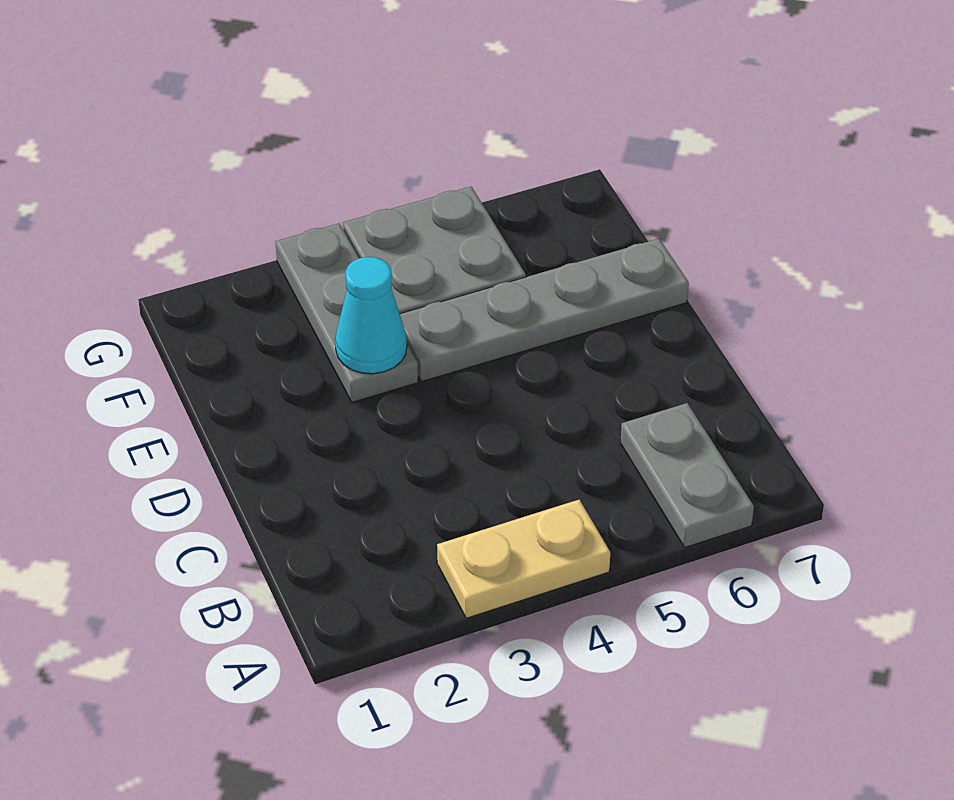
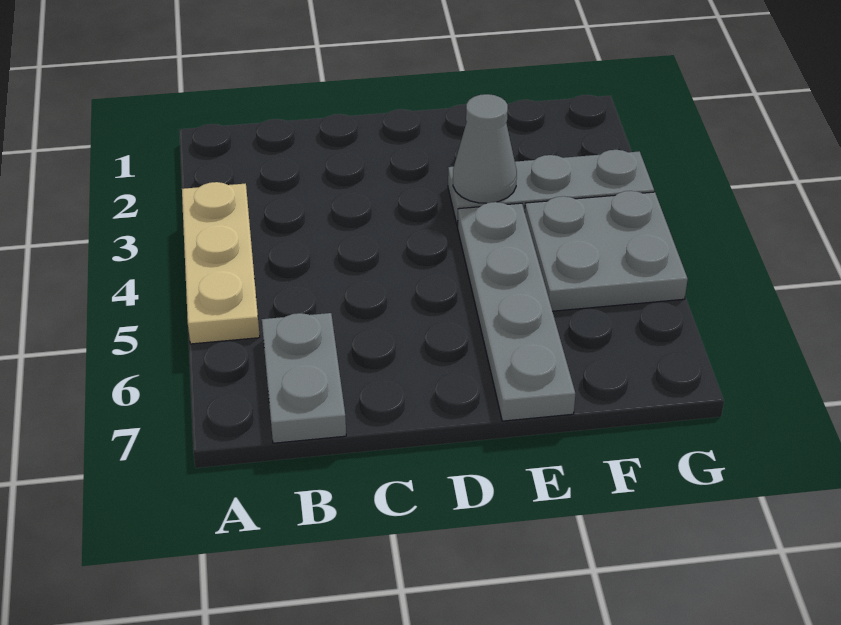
tan plate A3:A4 level 1 -> tan plate A3:A5 level 1
grey plate A6:B6 level 1 -> grey plate B6:B7 level 1
cyan cone E3 level 2 -> grey cone E3 level 2

